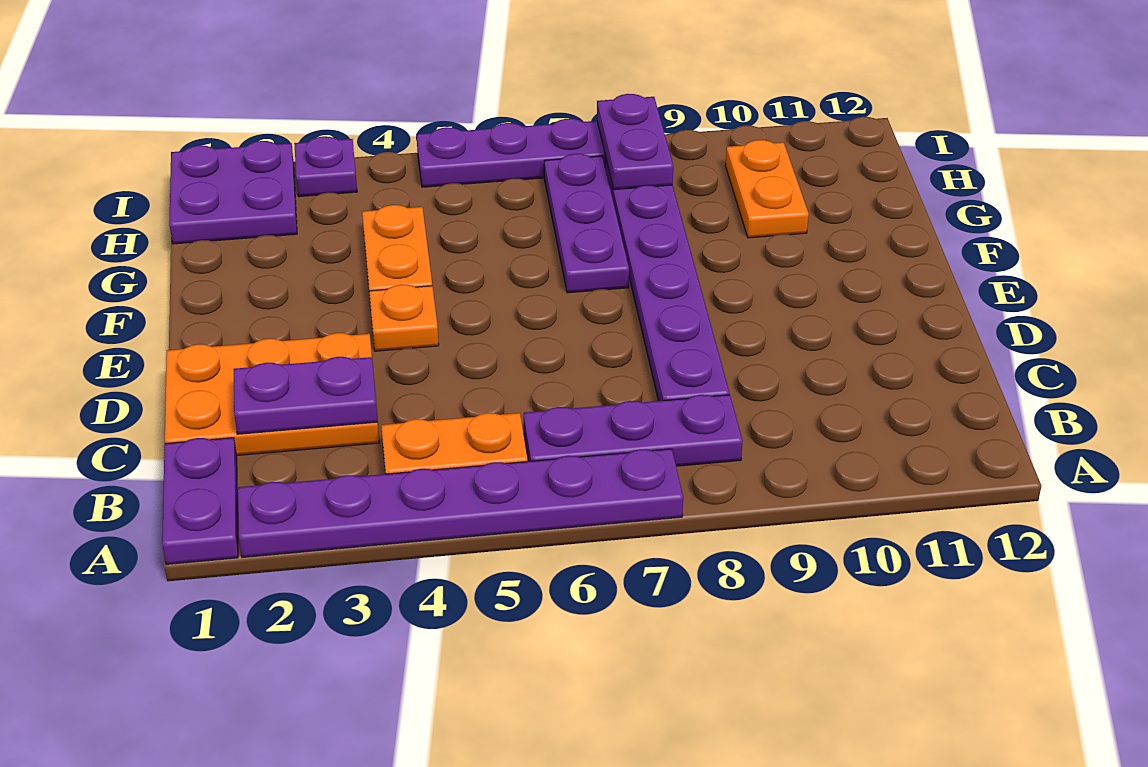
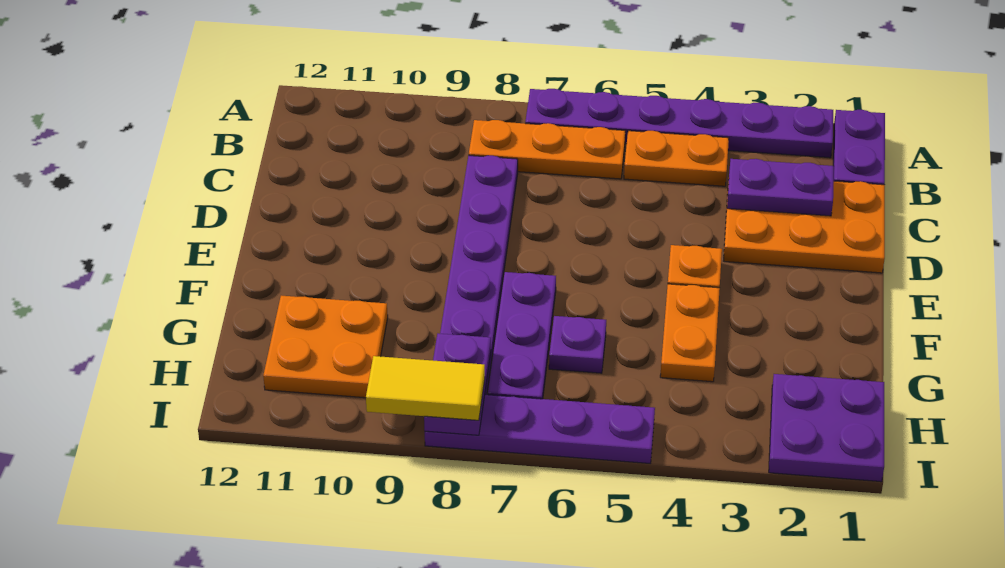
purple plate B6:B8 level 1 -> orange plate B6:B8 level 1
orange plate G10:H10 level 1 -> orange plate G10:H11 level 1
purple plate I3 level 1 -> purple plate G6 level 1
none -> yellow tile I8:I9 level 3

